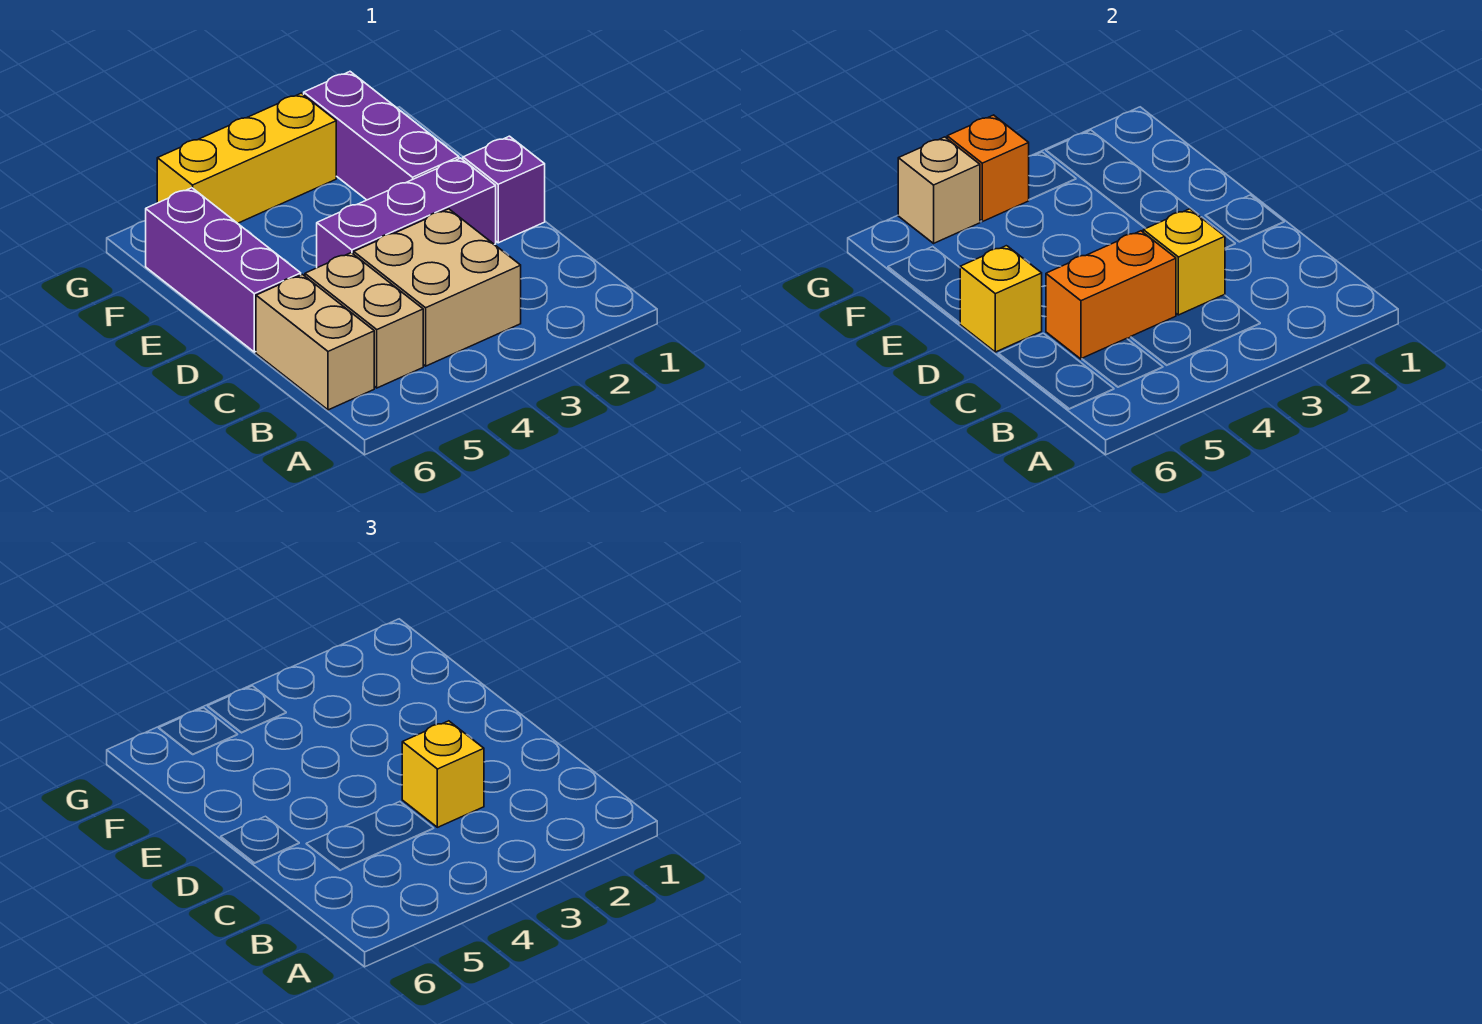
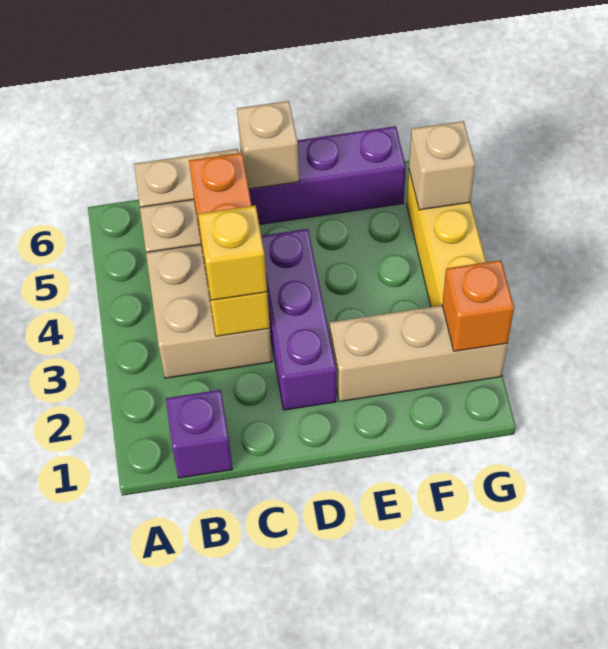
purple brick D1 level 1 -> purple brick B1 level 1
yellow brick D6 level 2 -> tan brick D6 level 2
purple brick E2:G2 level 1 -> tan brick E2:G2 level 1
orange brick G4 level 2 -> orange brick G2 level 2

